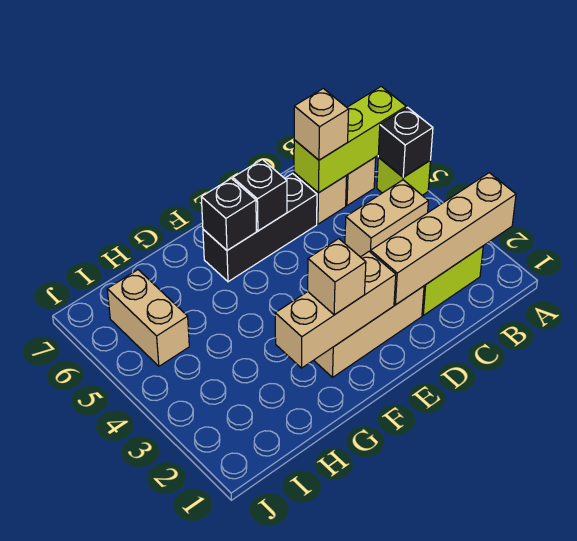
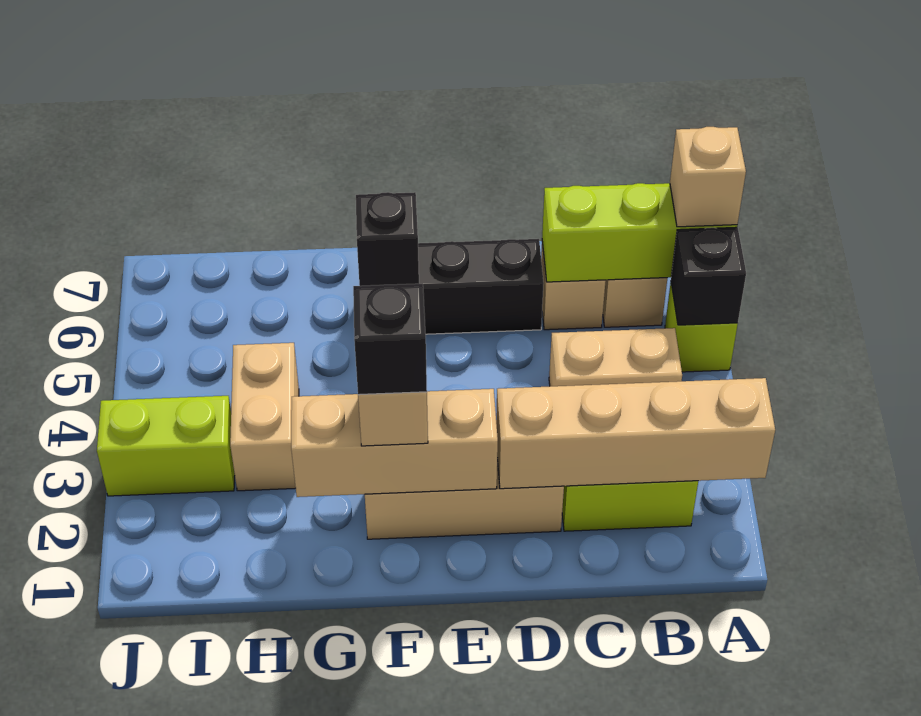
tan brick C6 level 3 -> tan brick A6 level 3
black brick E6 level 2 -> black brick F2 level 4
none -> lime brick I3:J3 level 1
tan brick I5:I6 level 1 -> tan brick H3:H4 level 1

